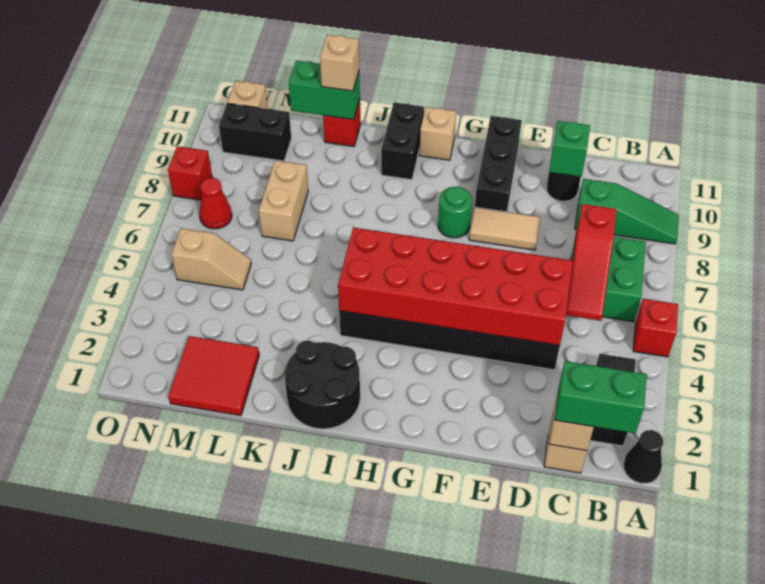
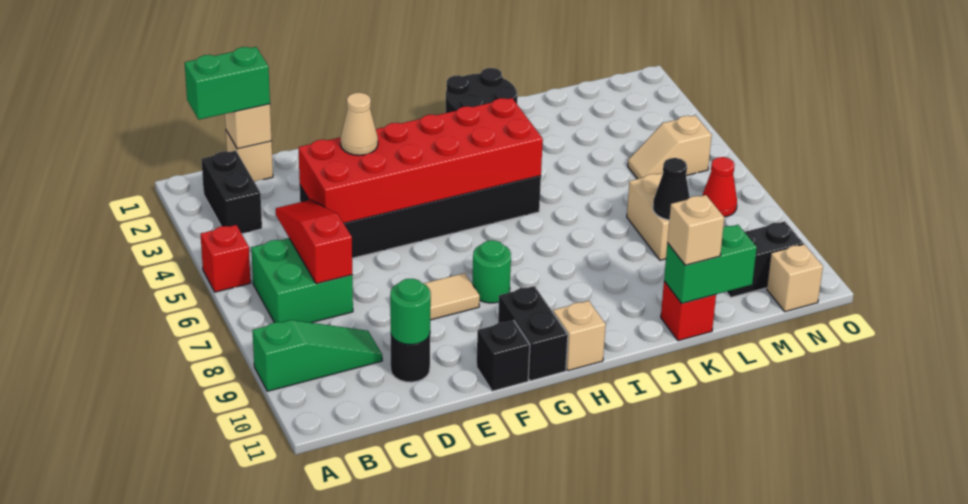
black cone A1 level 1 -> black cone L8 level 2
green slope A9:C9 level 1 top C -> green slope A9:C9 level 1 top A
green brick D10 level 2 -> green round brick D10 level 2
none -> tan cone E4 level 3
black brick F9:F11 level 1 -> black brick F11 level 1
black brick I10:I11 level 1 -> black brick G10:G11 level 1
red tile L1:M2 level 1 -> none
red brick O8 level 1 -> none

